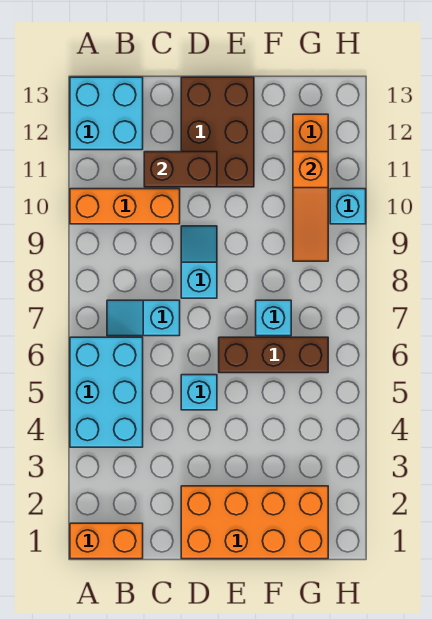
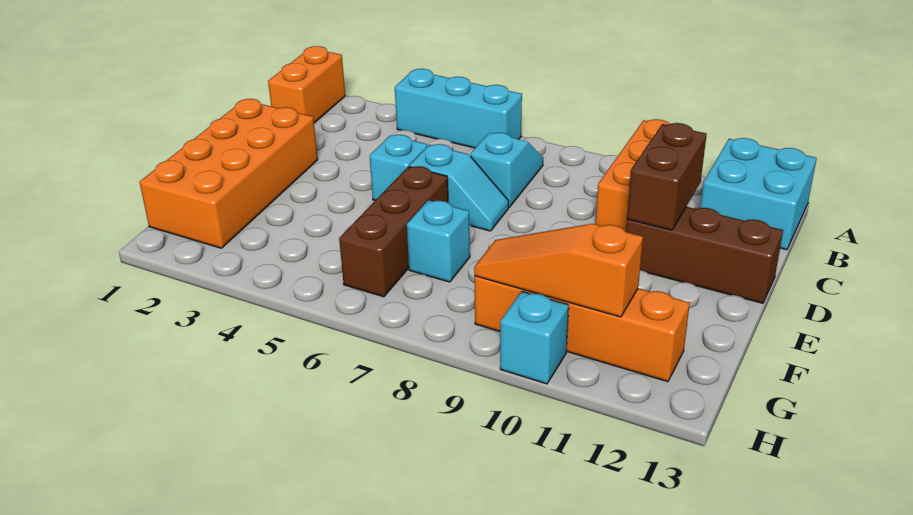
cyan brick A4:B6 level 1 -> cyan brick A4:A6 level 1
cyan slope D8:D9 level 1 top 8 -> cyan slope D6:D7 level 1 top 6
brown brick D11:E13 level 1 -> brown brick D11:D13 level 1

